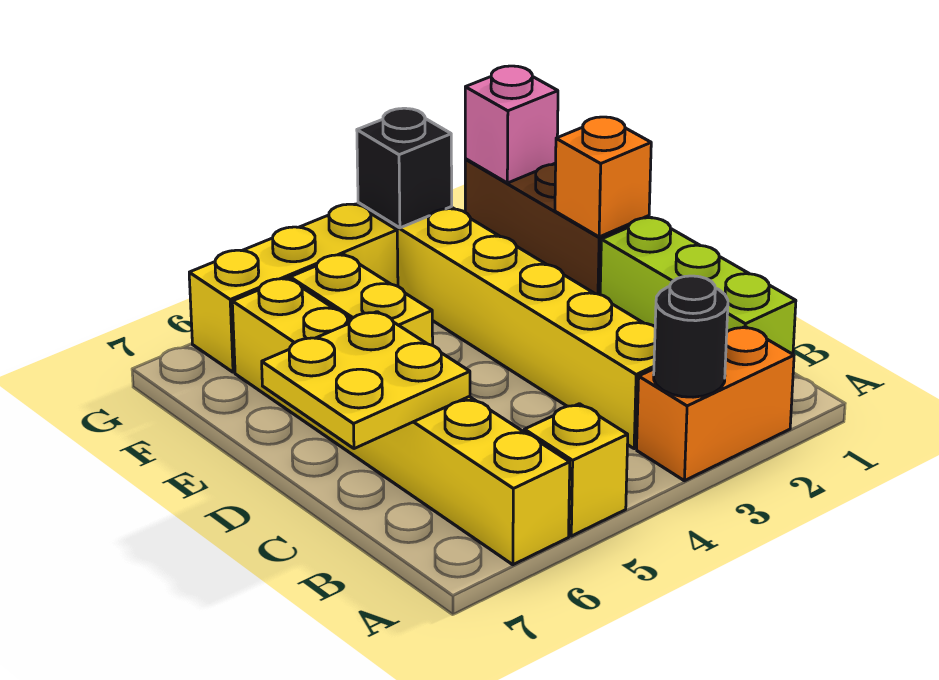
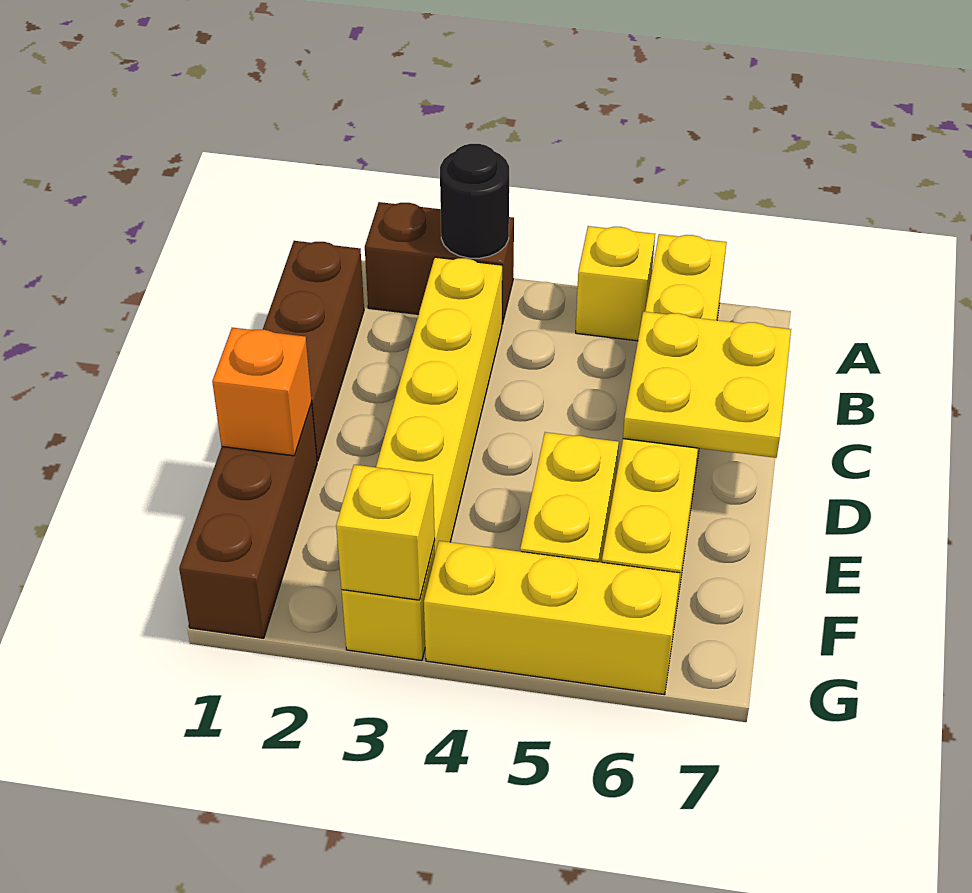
orange brick A2:A3 level 1 -> brown brick A2:A3 level 1
lime brick B1:D1 level 1 -> brown brick B1:D1 level 1
pink brick G1 level 2 -> none
black brick G3 level 2 -> yellow brick G3 level 2

